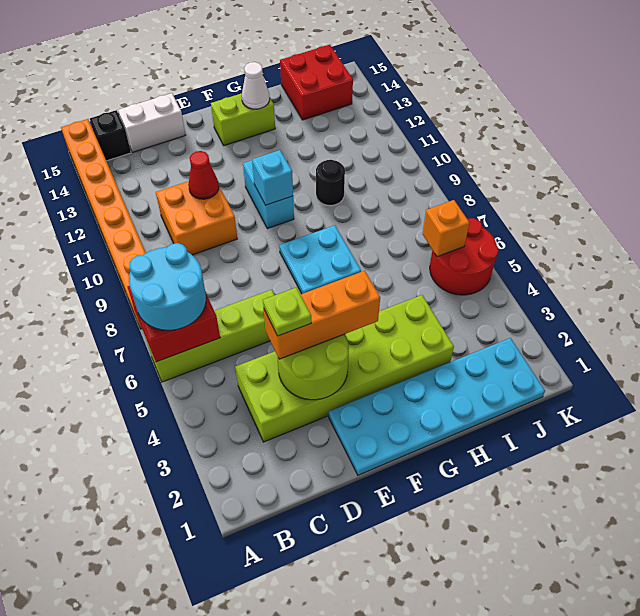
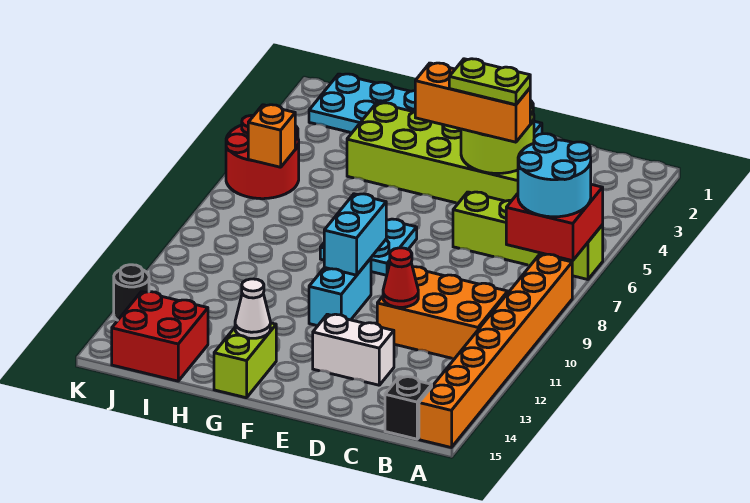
orange brick C10:D11 level 1 -> orange brick B10:D11 level 1
white brick C15:D15 level 1 -> white brick D13:E13 level 1
lime plate D4 level 4 -> lime plate D4:E4 level 4
cyan brick F10 level 2 -> cyan brick F9:F10 level 2
lime brick F14:G14 level 1 -> lime brick G14:G15 level 1
black round brick H10 level 1 -> black round brick K13 level 1

